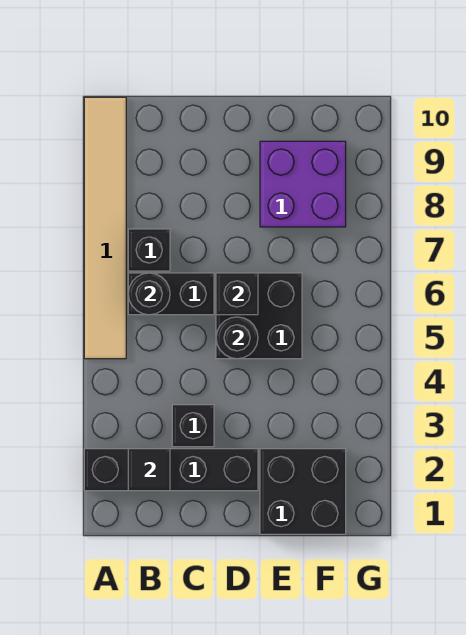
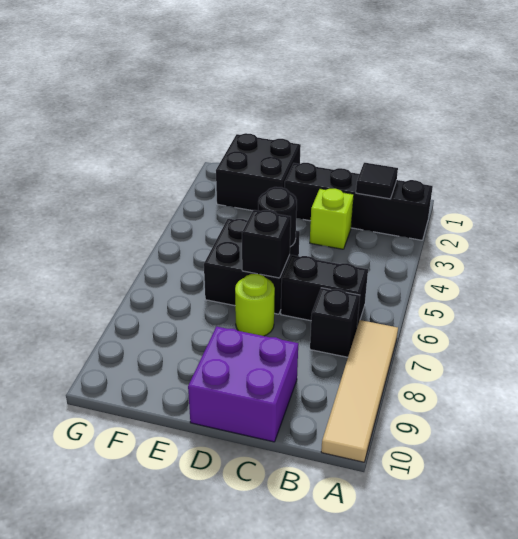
tan tile A5:A10 level 1 -> tan tile A7:A10 level 1
black round brick B6 level 2 -> none
black brick C3 level 1 -> lime brick C3 level 1
none -> lime round brick D7 level 1
purple brick E8:F9 level 1 -> purple brick C9:D10 level 1

